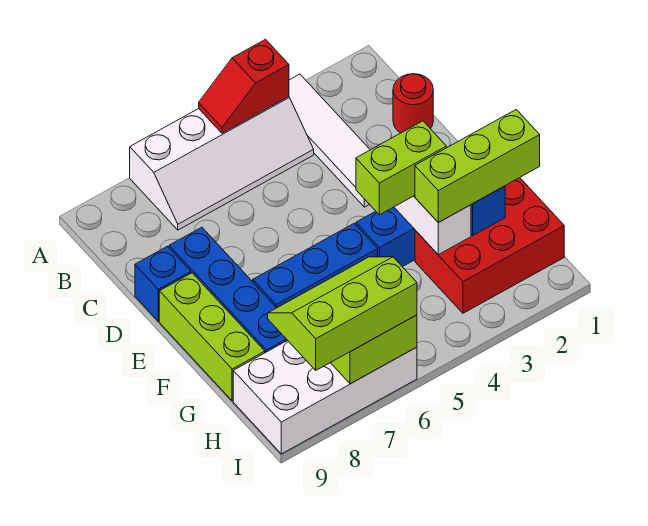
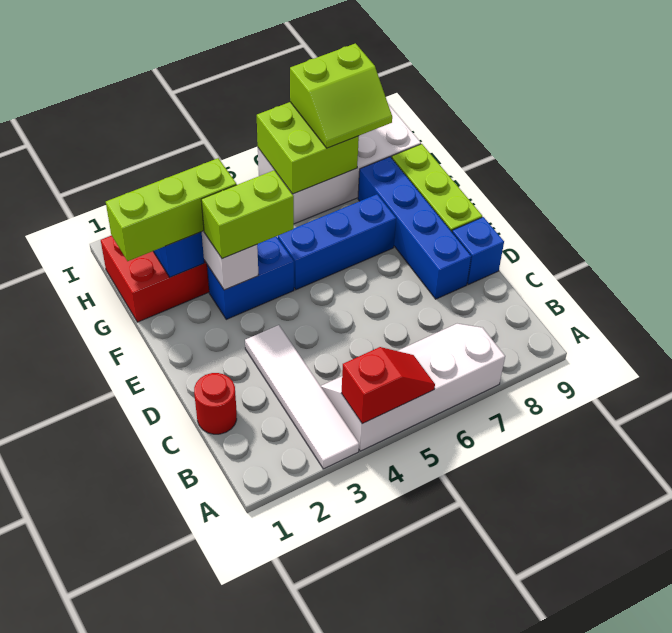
lime slope H6:I8 level 3 top I -> lime slope H7:I8 level 3 top I

